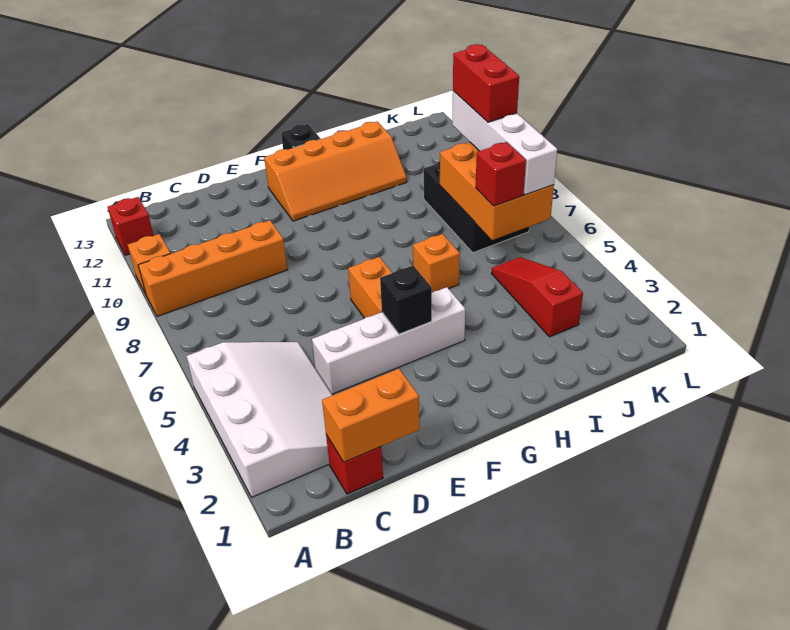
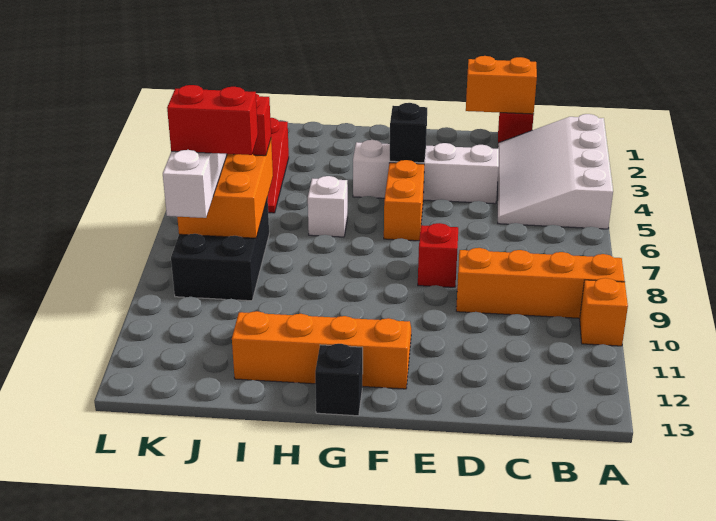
red brick A12 level 1 -> red brick E8 level 1
orange brick H6 level 1 -> white brick H6 level 1
red brick K8:K9 level 4 -> red brick J8:K8 level 4

